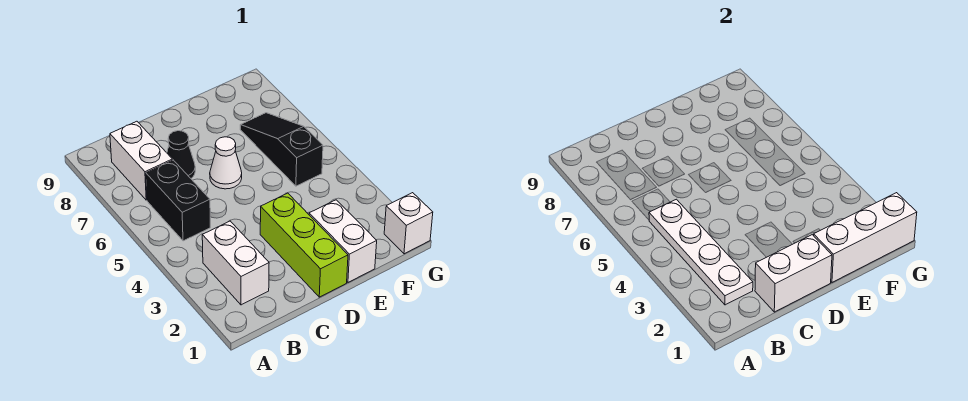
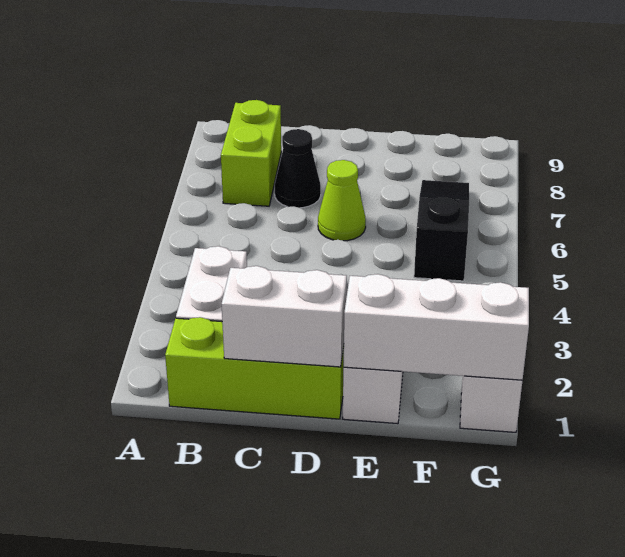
white plate B2:B5 level 2 -> none
black brick B5:B6 level 1 -> none
white brick B7:B8 level 1 -> lime brick B7:B8 level 1
lime brick D1:D3 level 1 -> lime brick B1:D1 level 1
white cone D6 level 1 -> lime cone D6 level 1

